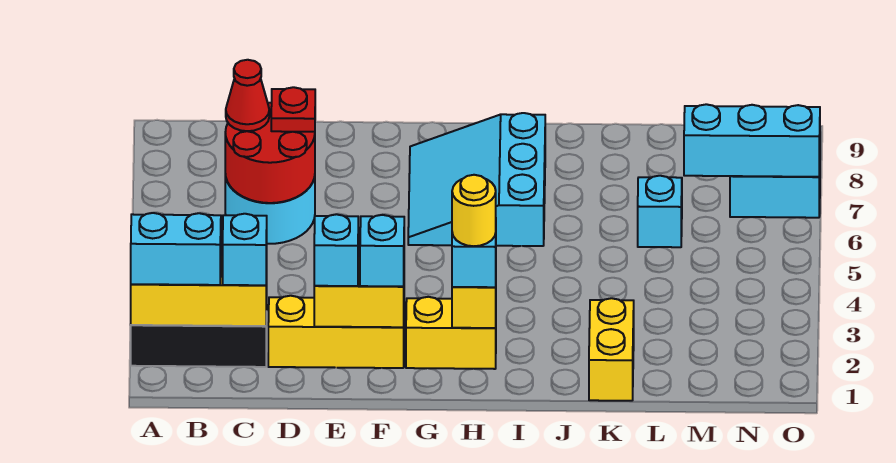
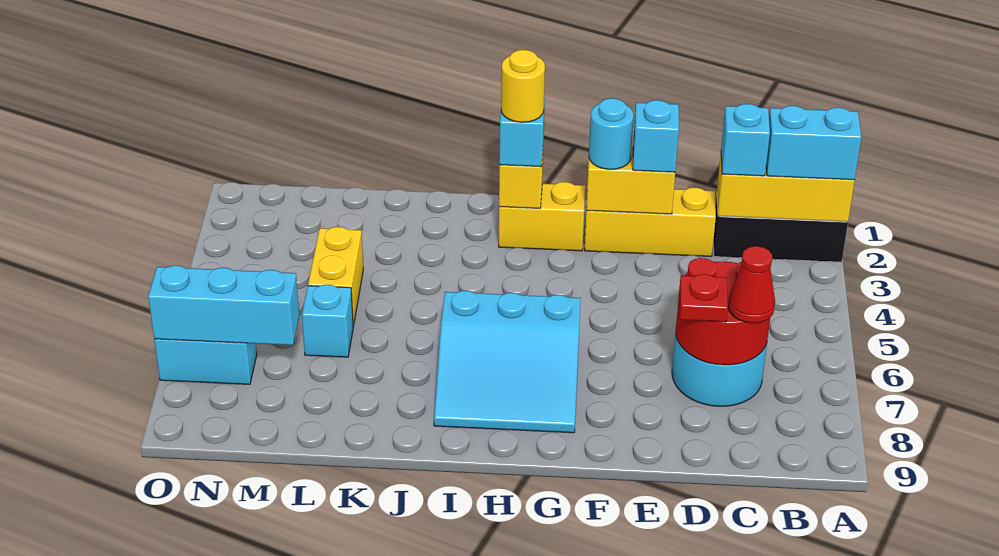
cyan brick F2 level 3 -> cyan round brick F2 level 3
cyan slope G6:I8 level 1 top I -> cyan slope G6:I8 level 1 top 6
yellow brick K1:K2 level 1 -> yellow brick L4:L5 level 1

